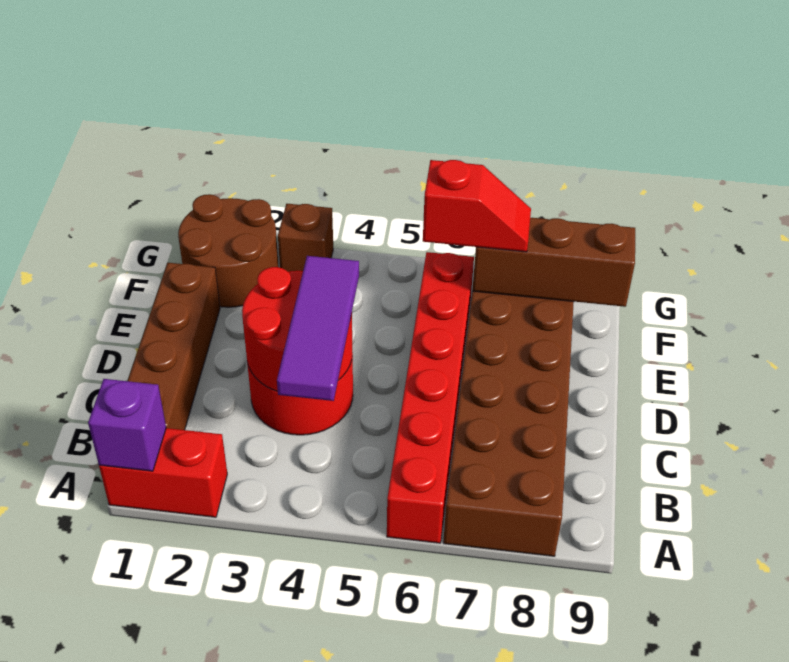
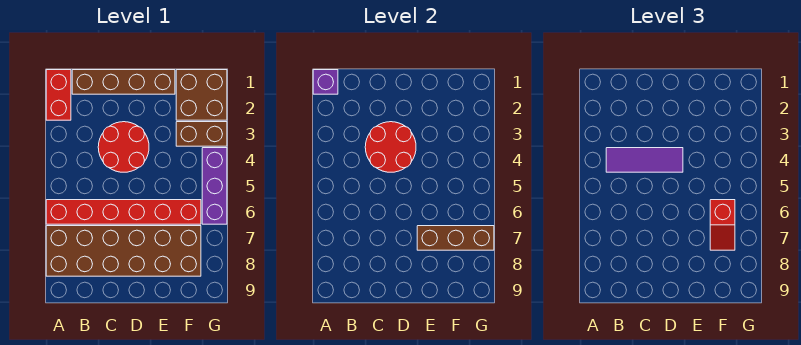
brown round brick F1:G2 level 1 -> brown brick F1:G2 level 1
brown brick F7:F9 level 2 -> brown brick E7:G7 level 2
brown brick G3 level 1 -> brown brick F3:G3 level 1
none -> purple brick G4:G6 level 1

